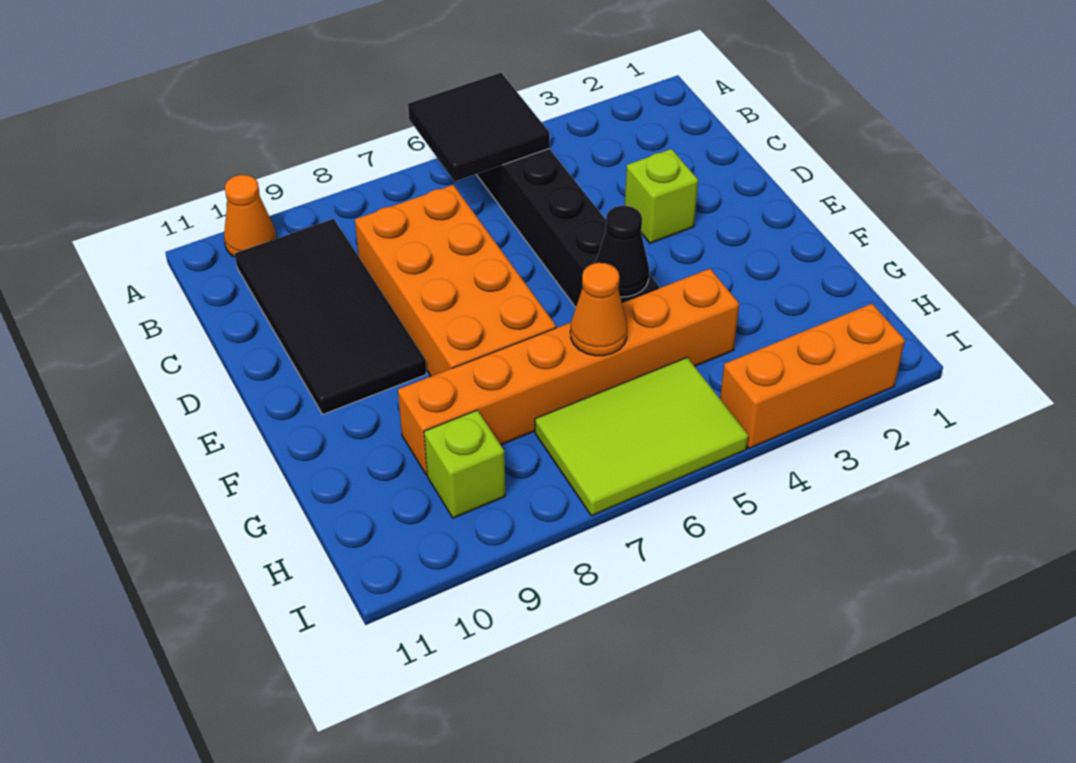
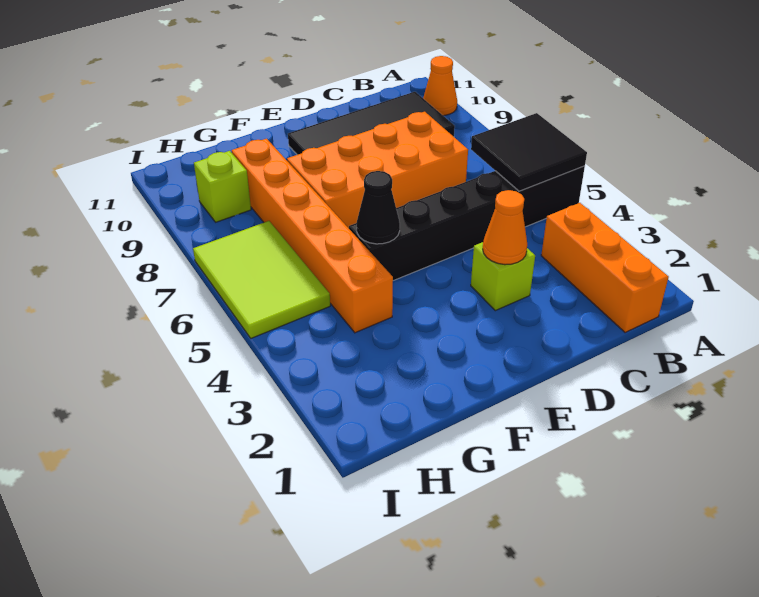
orange cone G6 level 2 -> orange cone D3 level 2
orange brick I2:I4 level 1 -> orange brick B1:B3 level 1

